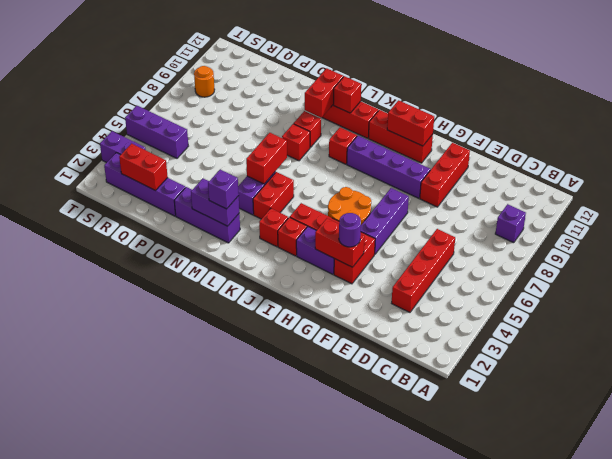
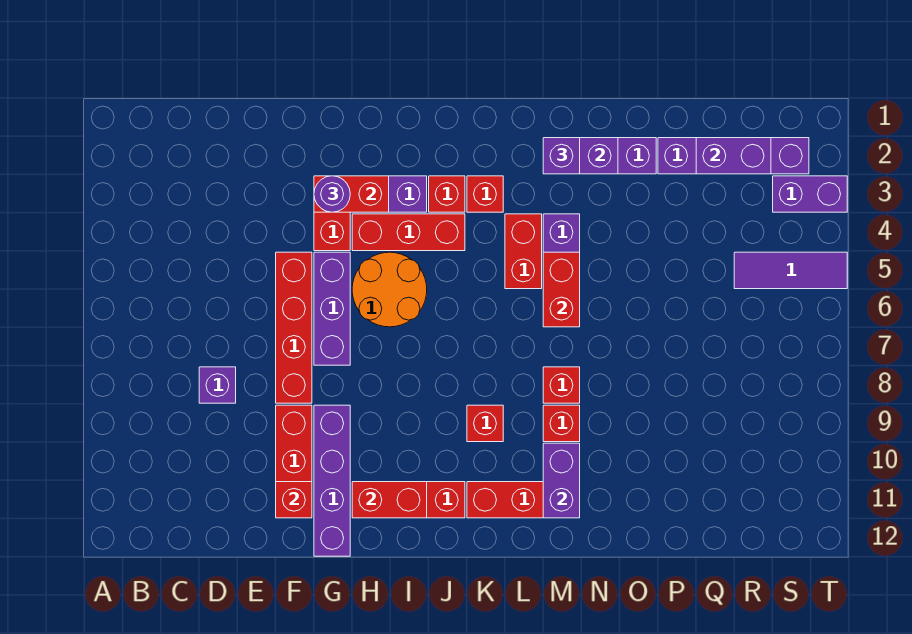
purple brick B9 level 1 -> purple brick D8 level 1
red brick D3:D6 level 1 -> red brick F5:F8 level 1
purple brick G9:J9 level 1 -> purple brick G9:G12 level 1
red brick L11 level 2 -> red brick F11 level 2
red brick M10:M11 level 2 -> purple brick M10:M11 level 2
red brick Q2:R2 level 2 -> purple brick Q2:R2 level 2
purple brick R5:T5 level 1 -> purple tile R5:T5 level 1
orange round brick S9 level 1 -> none

